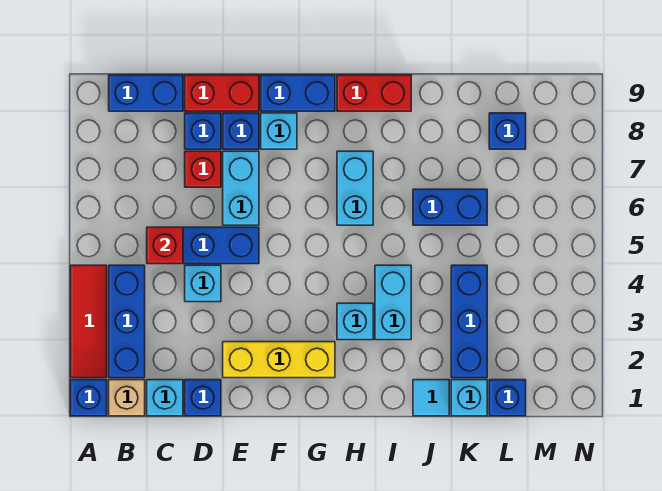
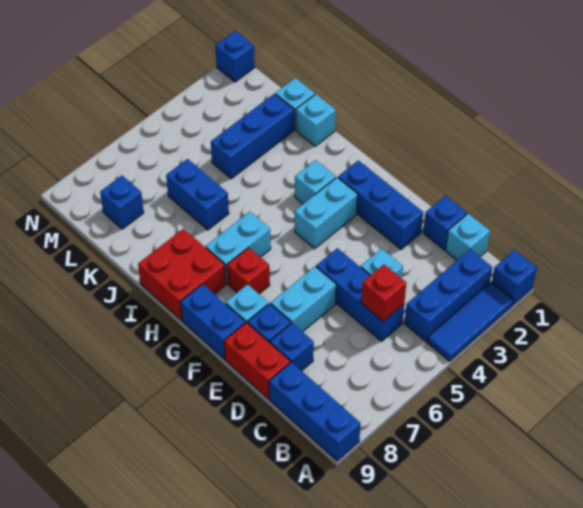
red tile A2:A4 level 1 -> blue tile A2:A4 level 1
tan brick B1 level 1 -> none
blue brick B9:C9 level 1 -> blue brick A9:C9 level 1
red brick D7 level 1 -> red brick G7 level 1
yellow brick E2:G2 level 1 -> blue brick E2:G2 level 1
red brick H9:I9 level 1 -> red brick H8:I9 level 1
cyan brick I3:I4 level 1 -> cyan brick G3:G4 level 1
cyan tile J1 level 1 -> cyan brick J1 level 1
blue brick L1 level 1 -> blue brick N1 level 1

